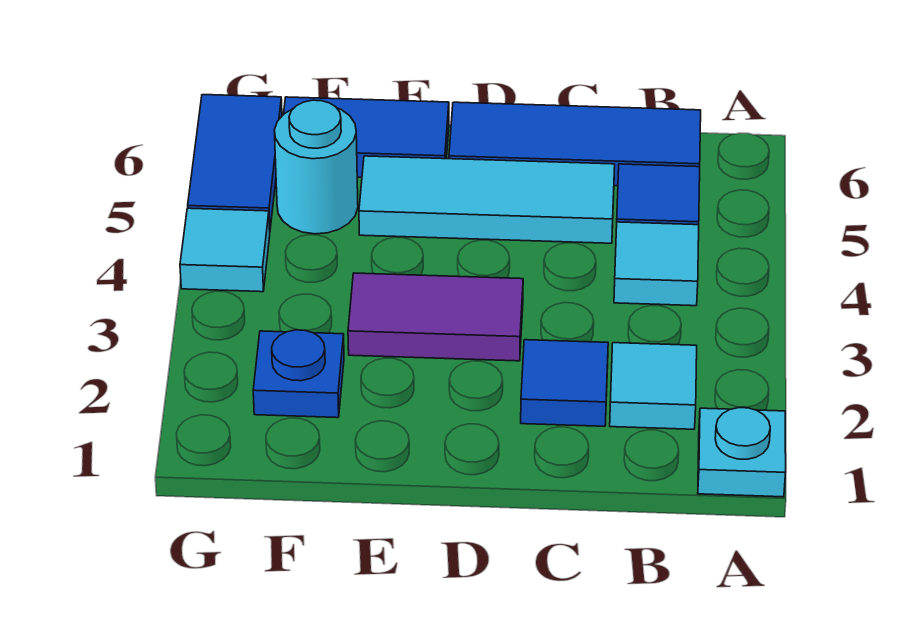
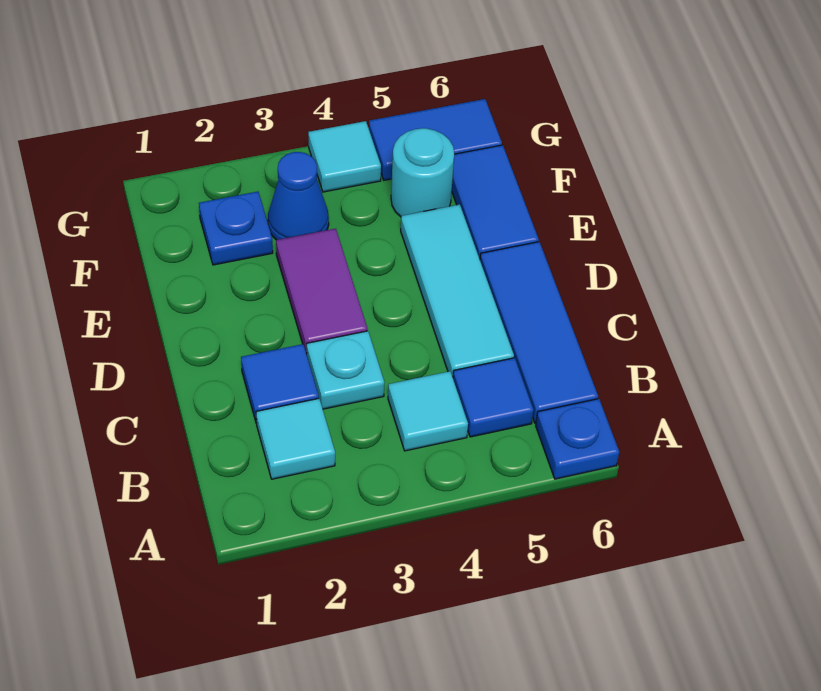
cyan plate A1 level 1 -> cyan plate C3 level 1
none -> blue plate A6 level 1
none -> blue cone F3 level 1

